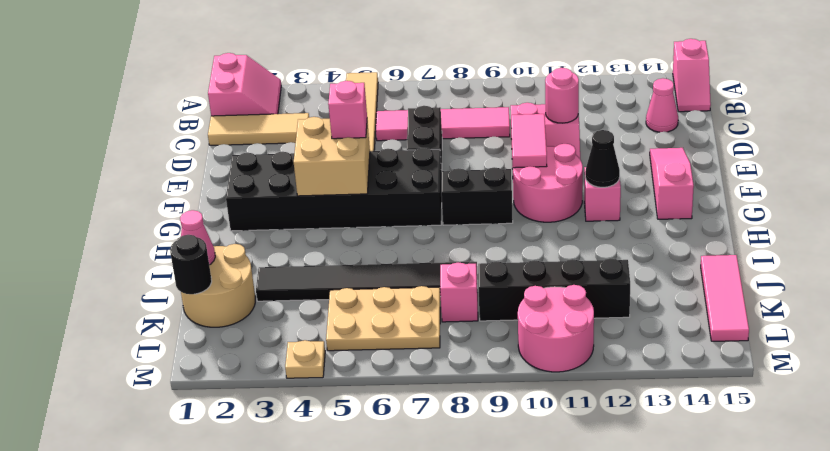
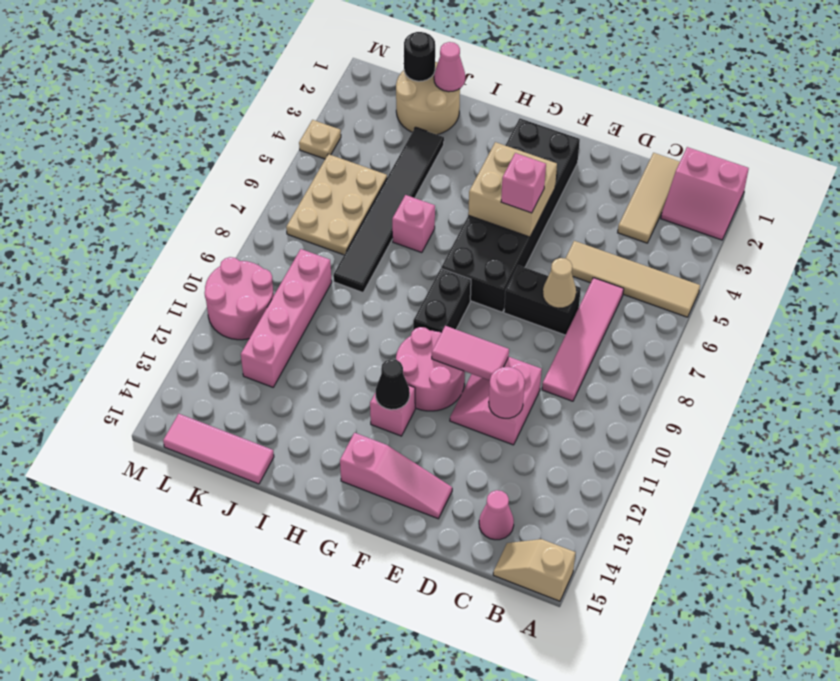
pink slope A15:B15 level 1 top A -> tan slope A15:B15 level 1 top A
none -> tan cone D7 level 2
pink brick K8 level 1 -> pink brick I6 level 1
black brick K9:K12 level 1 -> pink brick K9:K12 level 1

